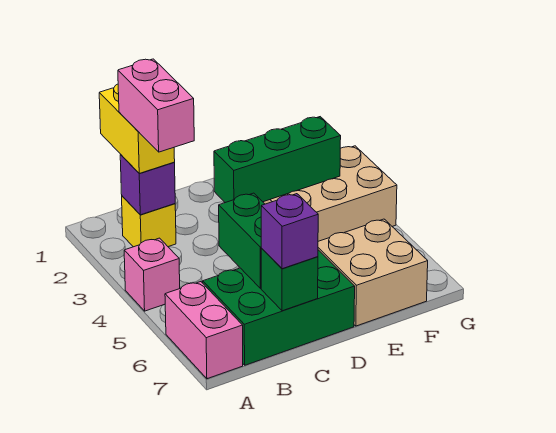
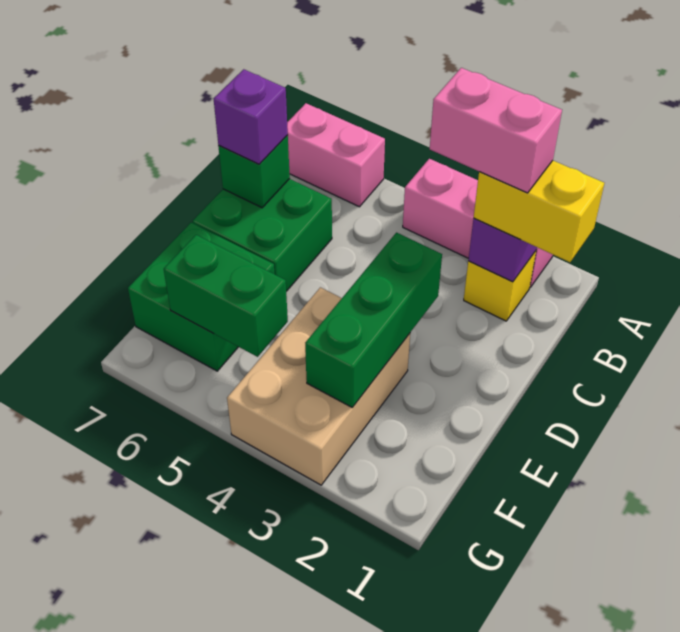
pink brick A4 level 1 -> pink brick A2:A4 level 1
green brick B6:D7 level 1 -> green brick C6:D7 level 1
green brick C5:C6 level 2 -> green brick F5:F6 level 2
tan brick E6:F7 level 1 -> green brick E6:F7 level 1

